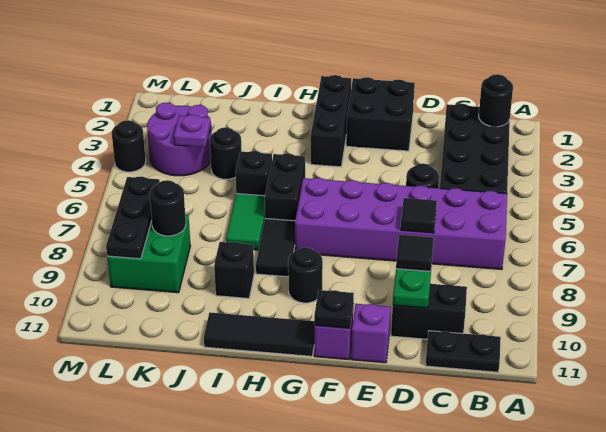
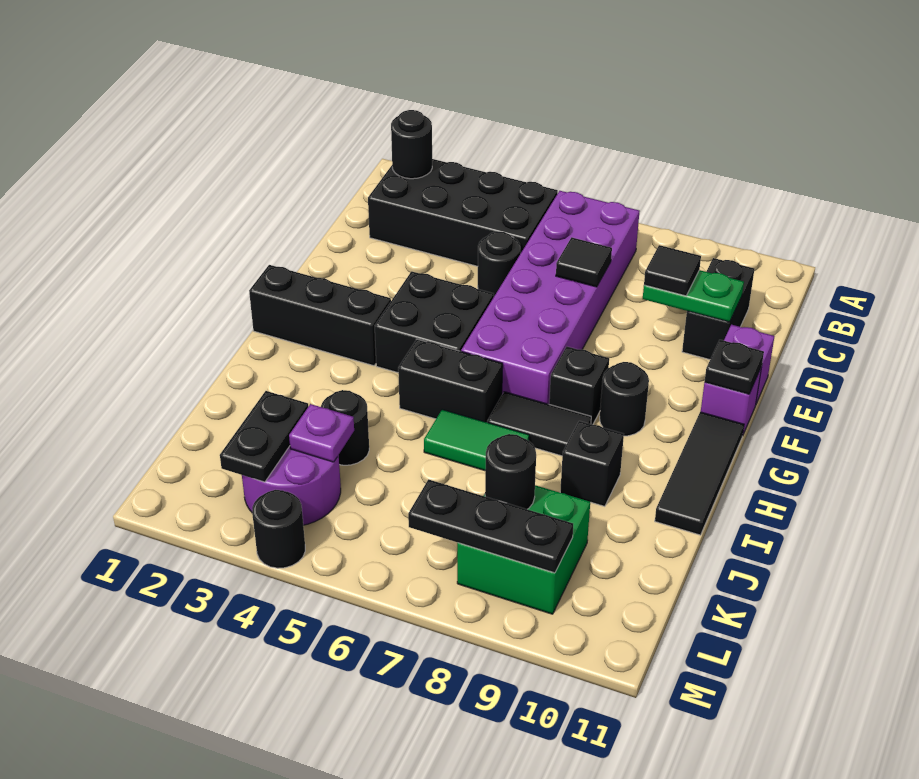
black plate B11:C11 level 1 -> black plate K3:L3 level 2
black brick E1:F2 level 1 -> black brick F4:G5 level 1
black brick I5 level 1 -> black brick G8 level 1

